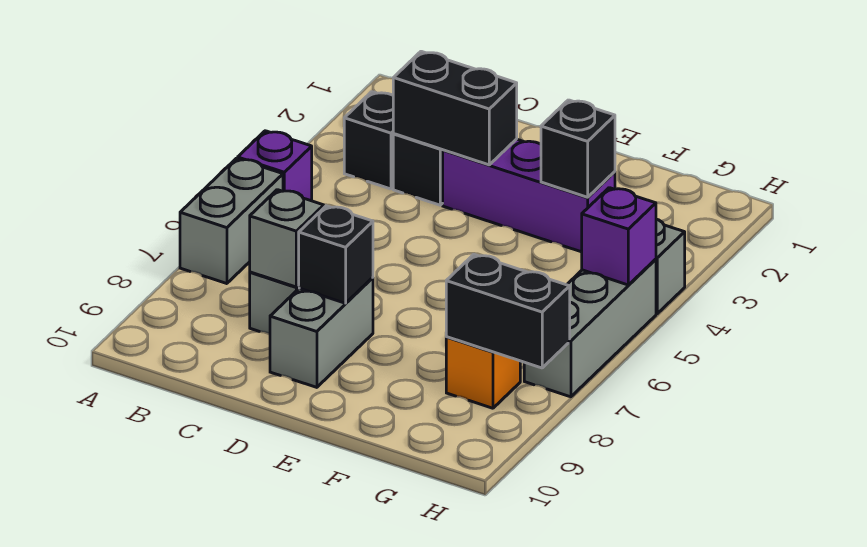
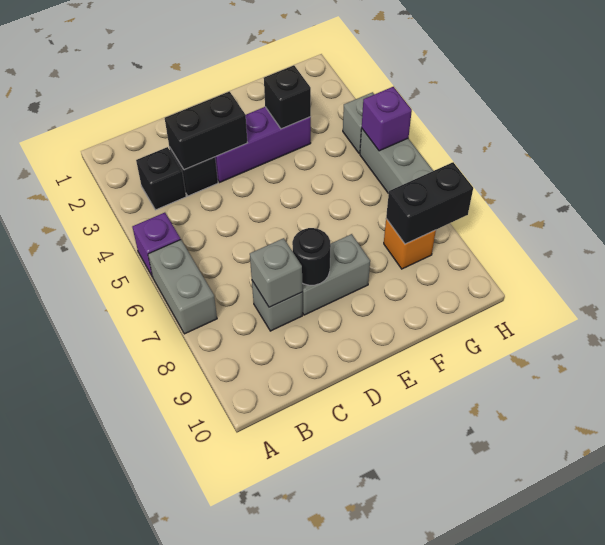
grey brick D8:D9 level 1 -> grey brick D8:E8 level 1
black brick D8 level 2 -> black round brick D8 level 2

